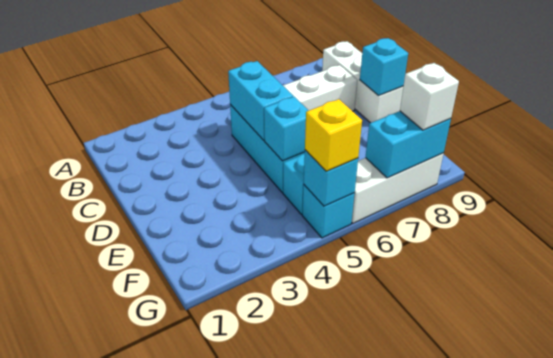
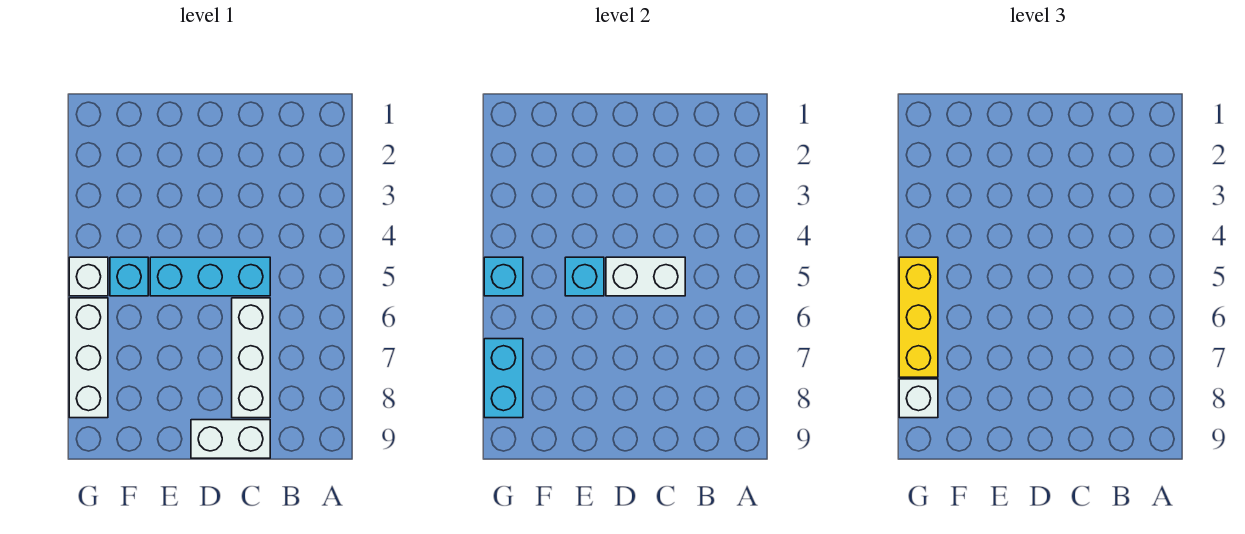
white brick B9:D9 level 1 -> white brick C9:D9 level 1
cyan brick C5:D5 level 2 -> white brick C5:D5 level 2
cyan brick D9 level 2 -> none
cyan brick G5 level 1 -> white brick G5 level 1
yellow brick G5 level 3 -> yellow brick G5:G7 level 3

